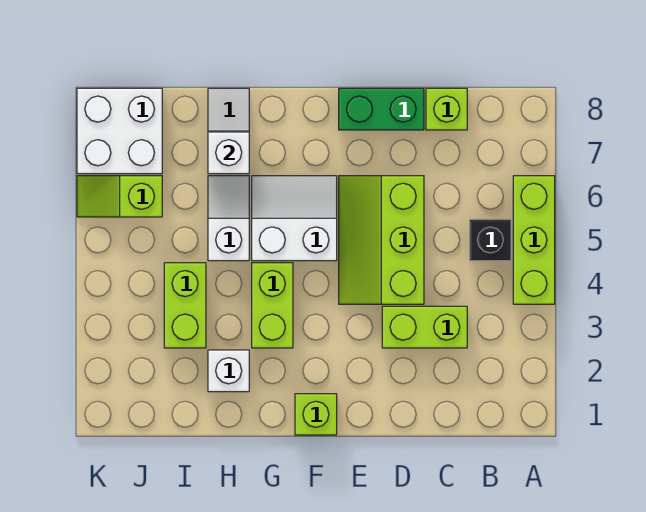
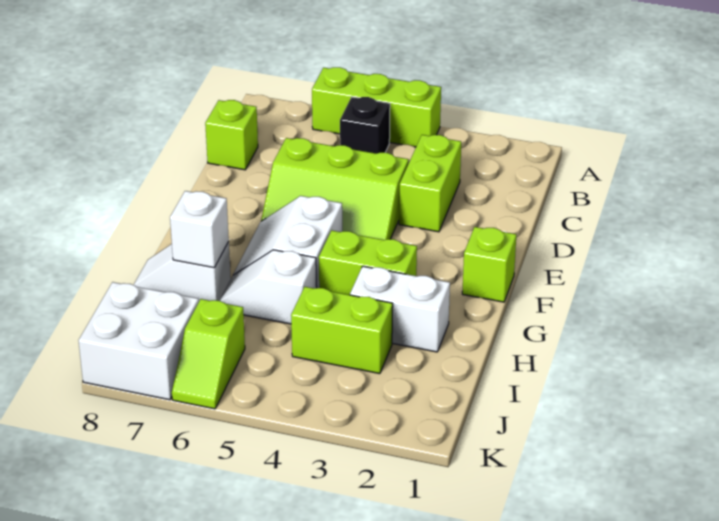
green brick D8:E8 level 1 -> none
white brick H2 level 1 -> white brick H2:H3 level 1

